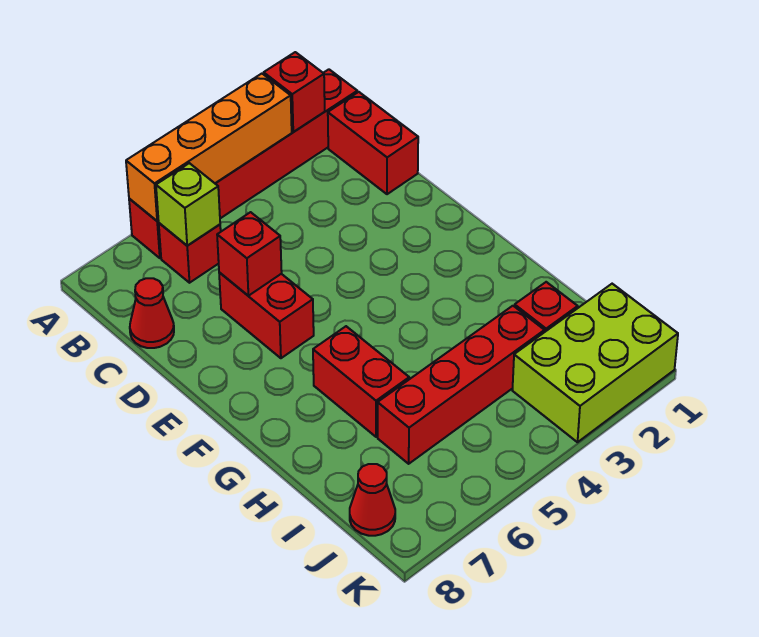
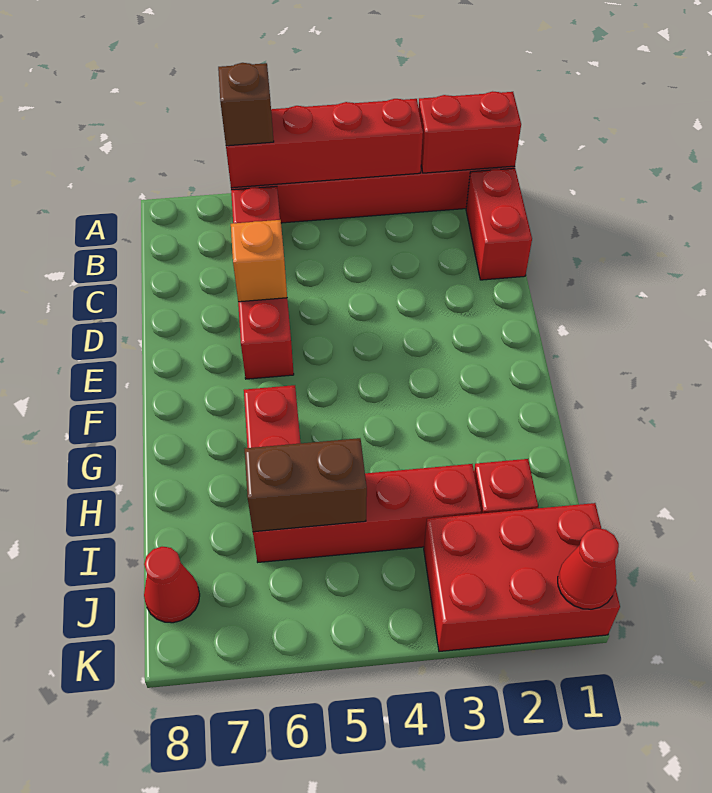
red brick A2 level 2 -> red brick A1:A2 level 2
orange brick A3:A6 level 2 -> red brick A3:A6 level 2
none -> brown brick A6 level 3
lime brick B6 level 2 -> none
red cone C8 level 1 -> red cone K1 level 2
red brick D6 level 2 -> orange brick D6 level 2
none -> brown brick I5:I6 level 2
lime brick J1:K3 level 1 -> red brick J1:K3 level 1

